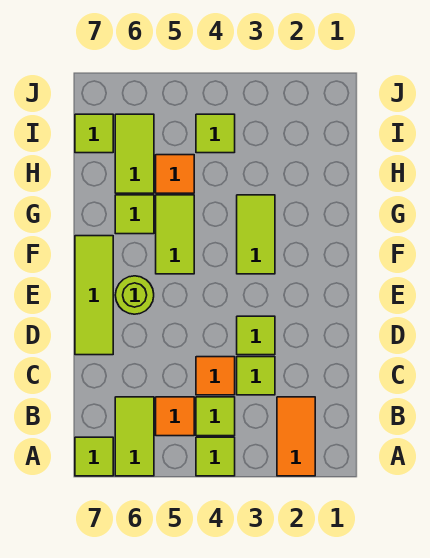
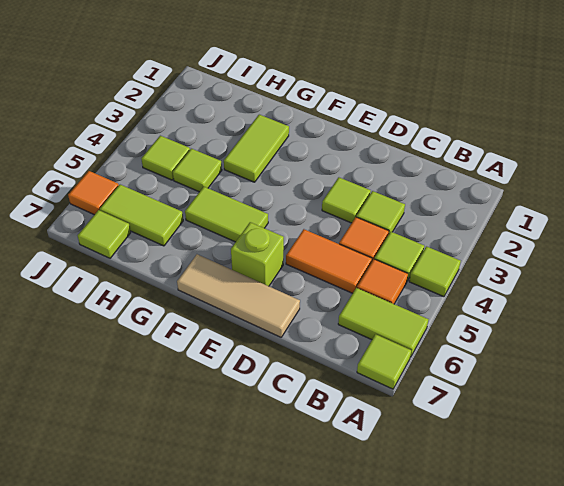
orange tile A2:B2 level 1 -> orange tile C5:D5 level 1
lime tile D7:F7 level 1 -> tan tile D7:F7 level 1
lime round brick E6 level 1 -> lime brick E6 level 1
lime tile F3:G3 level 1 -> lime tile G2:G3 level 1
lime tile G6 level 1 -> lime tile H4 level 1
orange tile H5 level 1 -> orange tile J6 level 1

